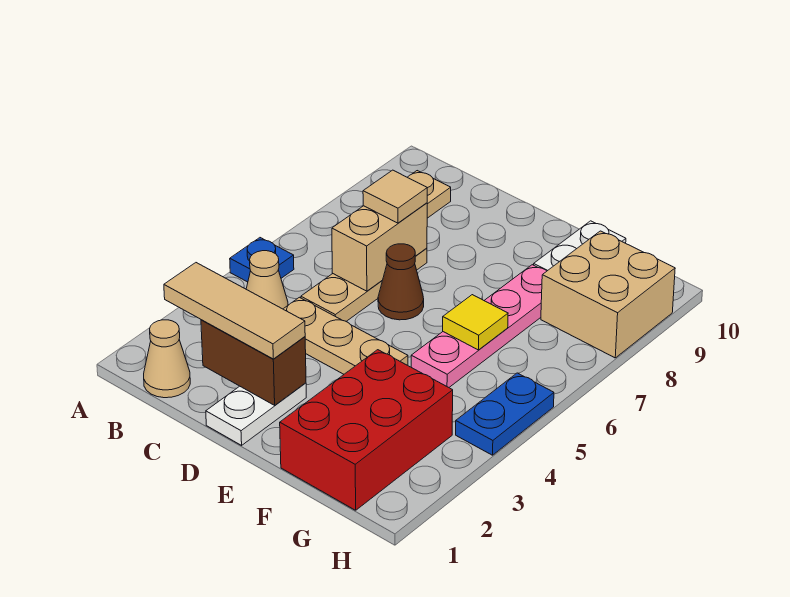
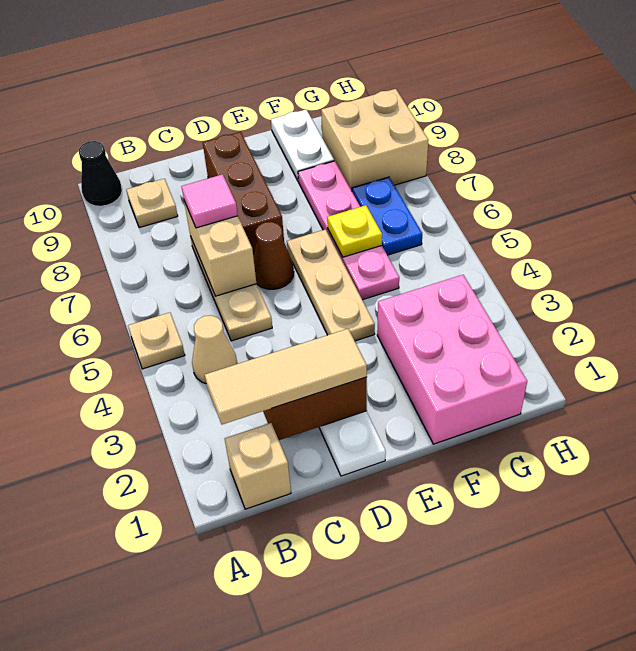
blue plate A5 level 1 -> tan plate A5 level 1
none -> black cone A10 level 1
tan cone B1 level 1 -> tan brick B1 level 1
tan plate C4:E4 level 1 -> tan plate E4:E6 level 1
tan tile C7 level 3 -> pink tile C7 level 3
none -> brown brick D7:D9 level 1
red brick F1:G3 level 1 -> pink brick F1:G3 level 1
yellow tile F6 level 2 -> yellow plate F6 level 2
blue plate H4:H5 level 1 -> blue plate G6:G7 level 1

